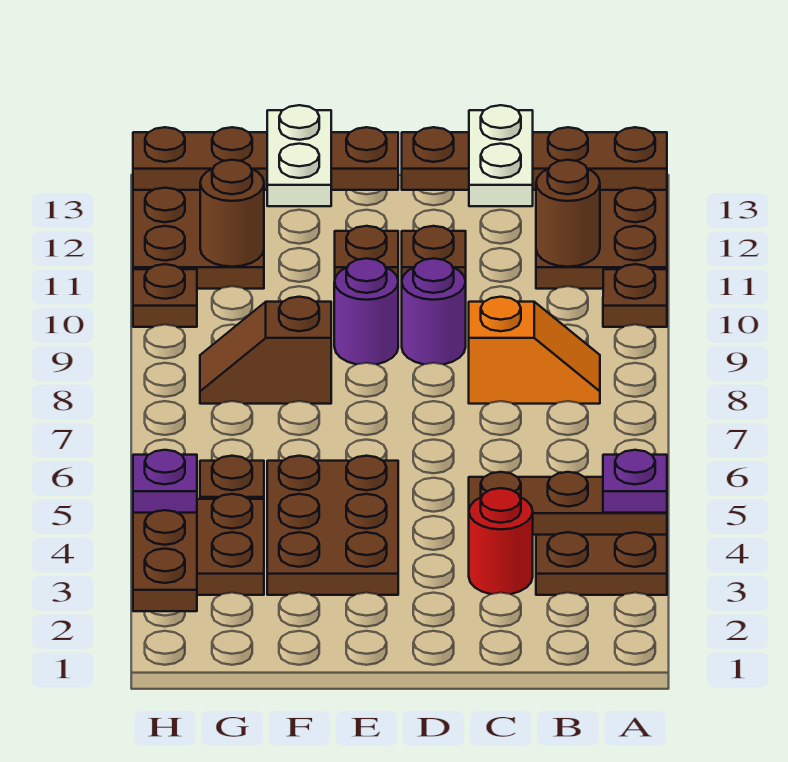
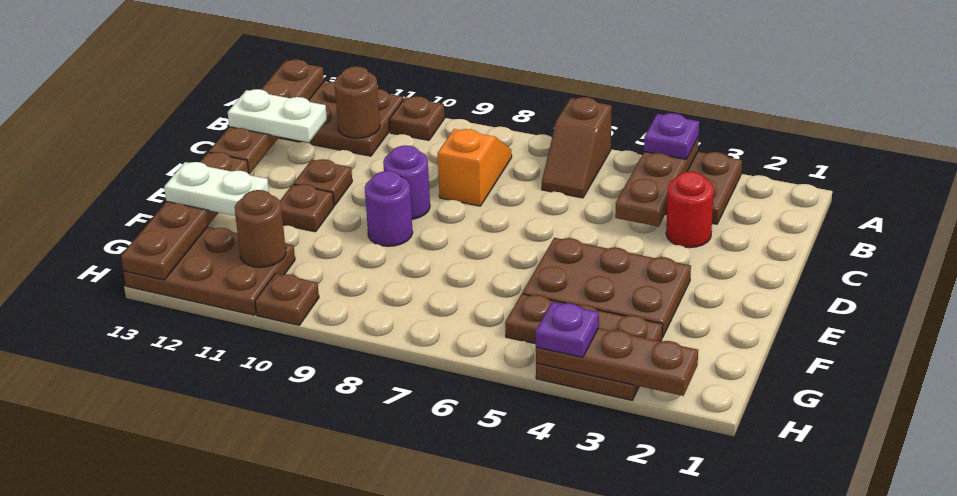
brown slope F8:G8 level 1 top F -> brown slope A6:B6 level 1 top A

